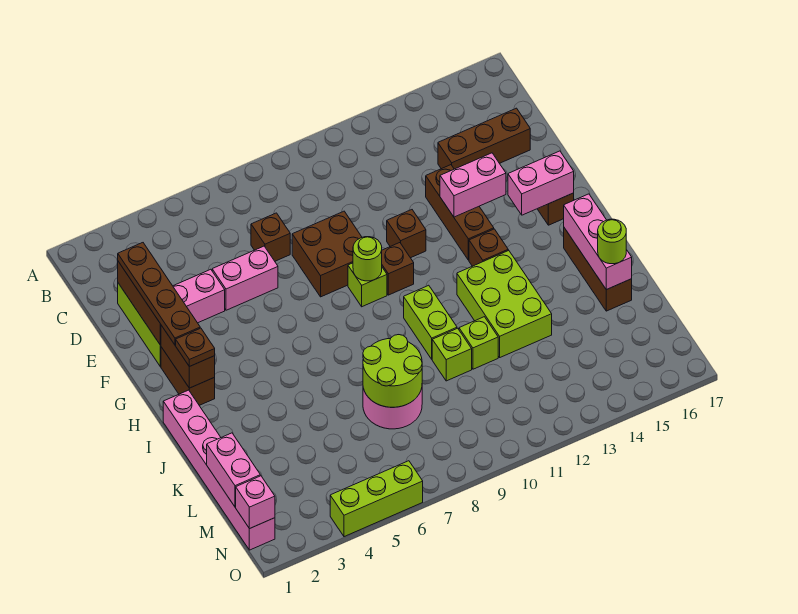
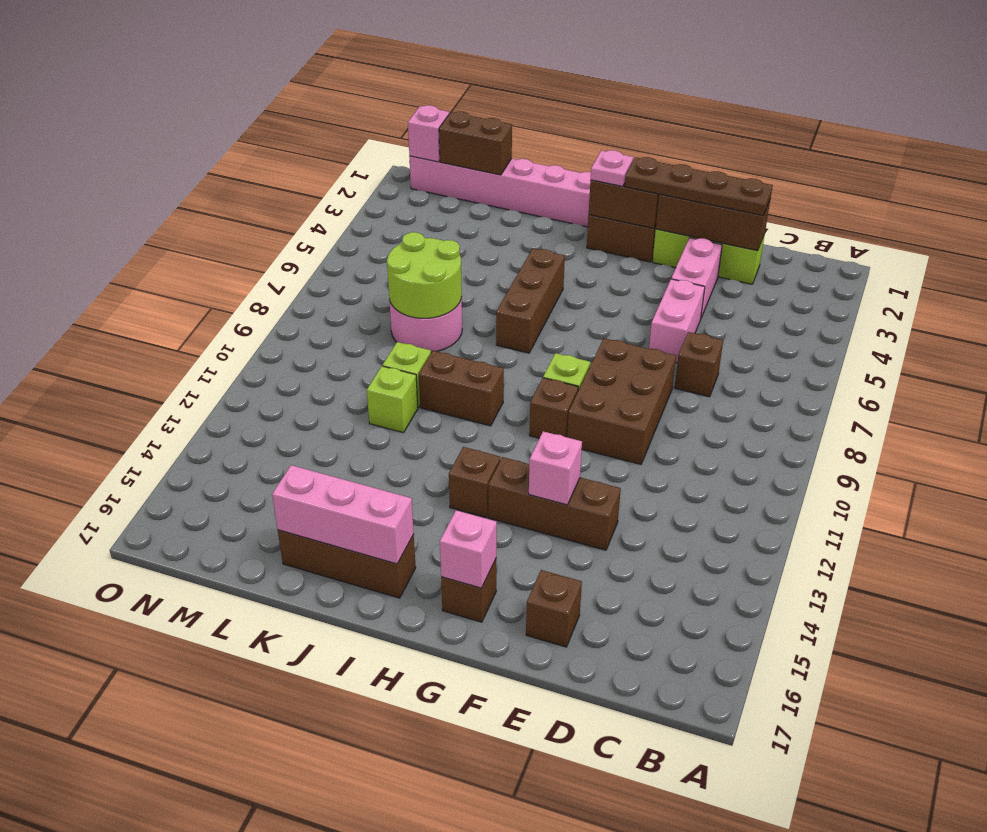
brown brick D14:D16 level 1 -> brown brick I5:I7 level 1
brown brick E8:F9 level 1 -> brown brick E8:F10 level 1
brown brick F11 level 1 -> brown brick E16 level 1
pink brick F13:F14 level 2 -> pink brick F13 level 2
lime round brick G9 level 2 -> none
pink brick G15:G16 level 2 -> pink brick G16 level 2
brown plate H2 level 3 -> pink plate H2 level 3
lime brick I10:J10 level 1 -> brown brick I10:J10 level 1
lime brick I12:K13 level 1 -> none
lime round brick K16 level 3 -> none
pink brick L1:M1 level 2 -> brown brick L1:M1 level 2
lime brick O4:O6 level 1 -> none

